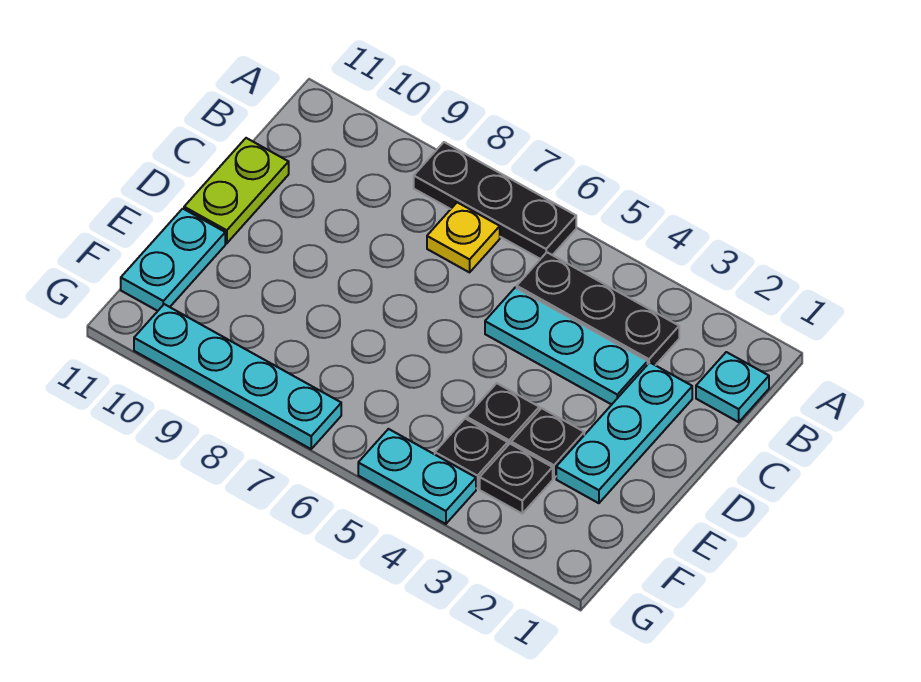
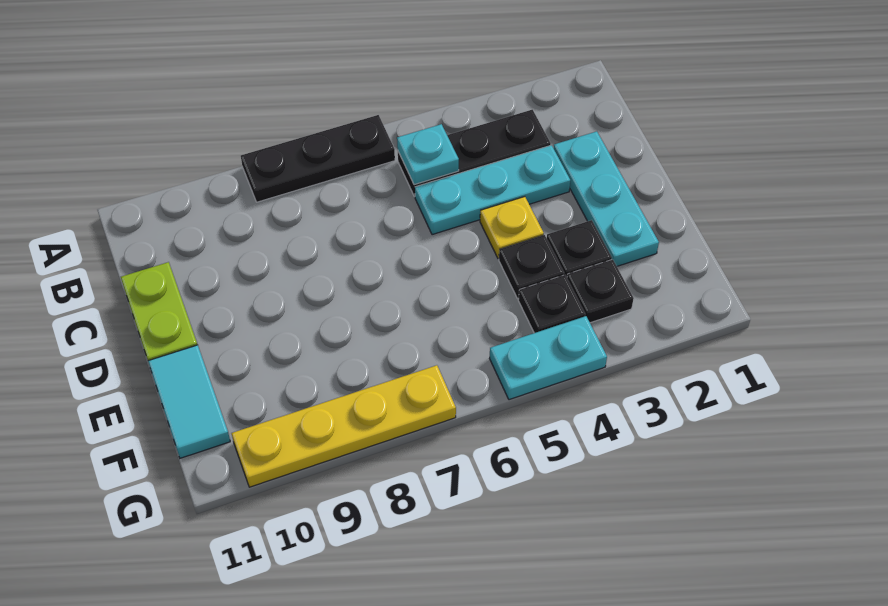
cyan plate B1 level 1 -> cyan plate B5 level 2
yellow plate B7 level 1 -> yellow plate D4 level 1
cyan plate E11:F11 level 1 -> cyan tile E11:F11 level 1
cyan plate G7:G10 level 1 -> yellow plate G7:G10 level 1

